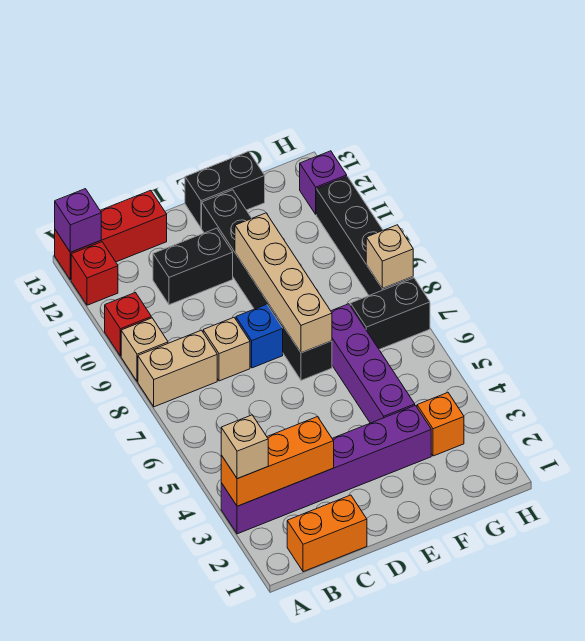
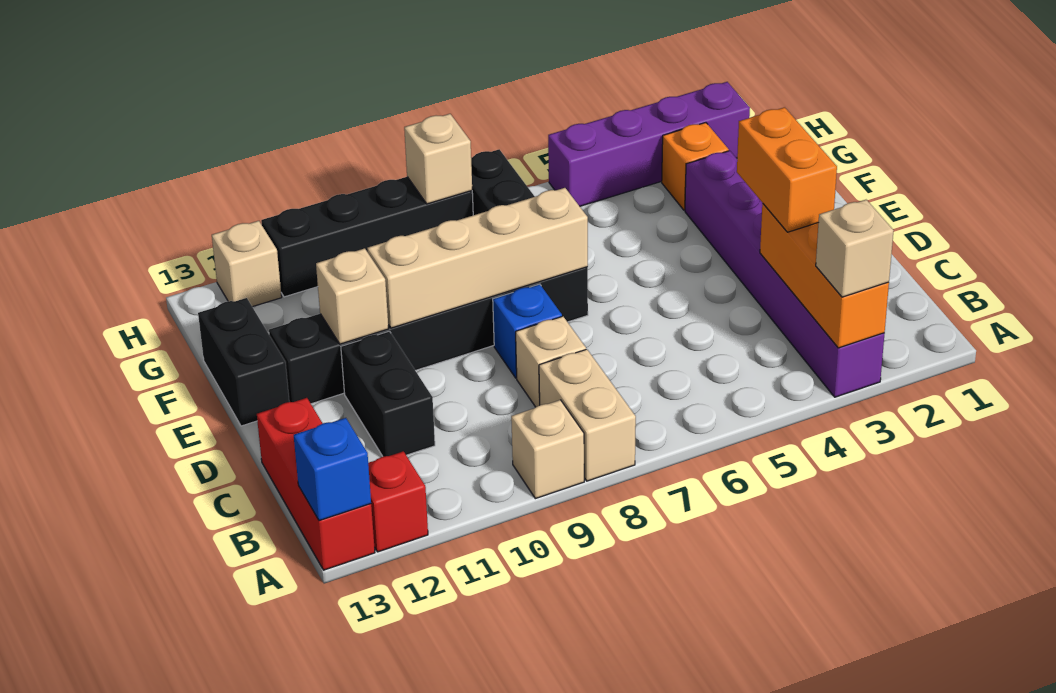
red brick A10 level 1 -> none
purple brick A13 level 2 -> blue brick A13 level 2
orange brick B1:C1 level 1 -> orange brick C3:D3 level 3
none -> tan brick E11 level 2
purple brick F4:F7 level 1 -> purple brick H2:H5 level 1
purple brick H12 level 1 -> tan brick H12 level 1

